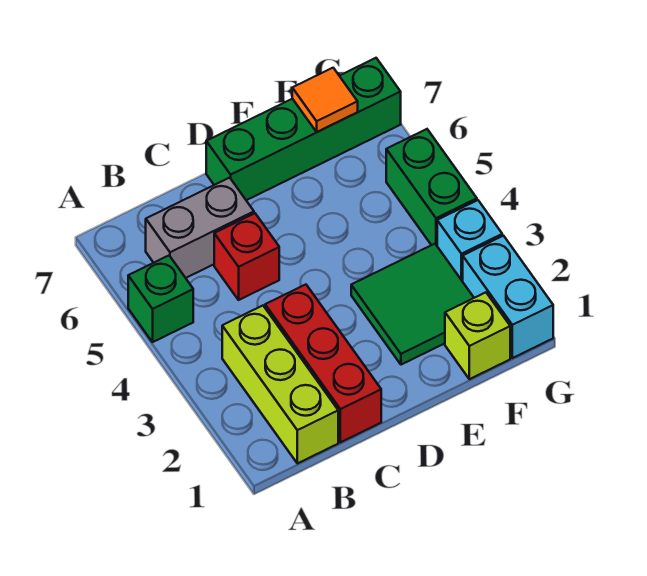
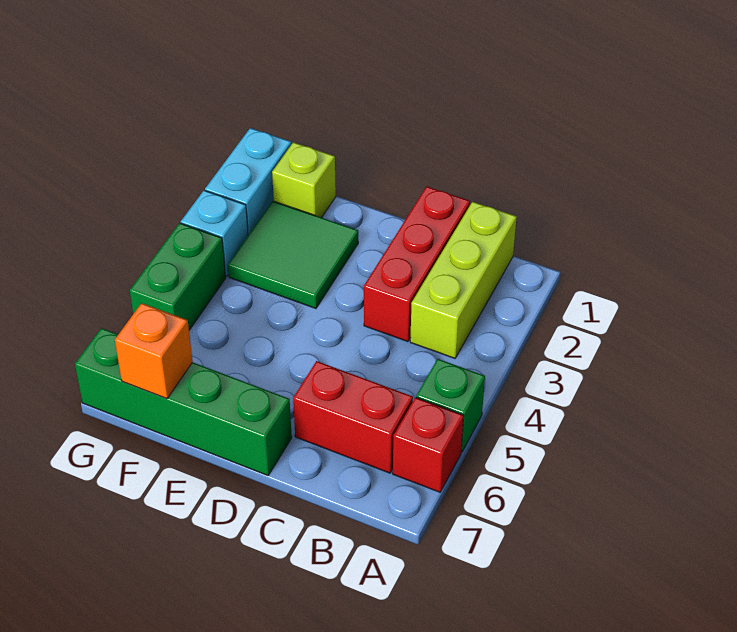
grey brick B6:C6 level 1 -> red brick B6:C6 level 1
red brick C5 level 1 -> red brick A6 level 1
orange tile F7 level 2 -> orange brick F7 level 2

